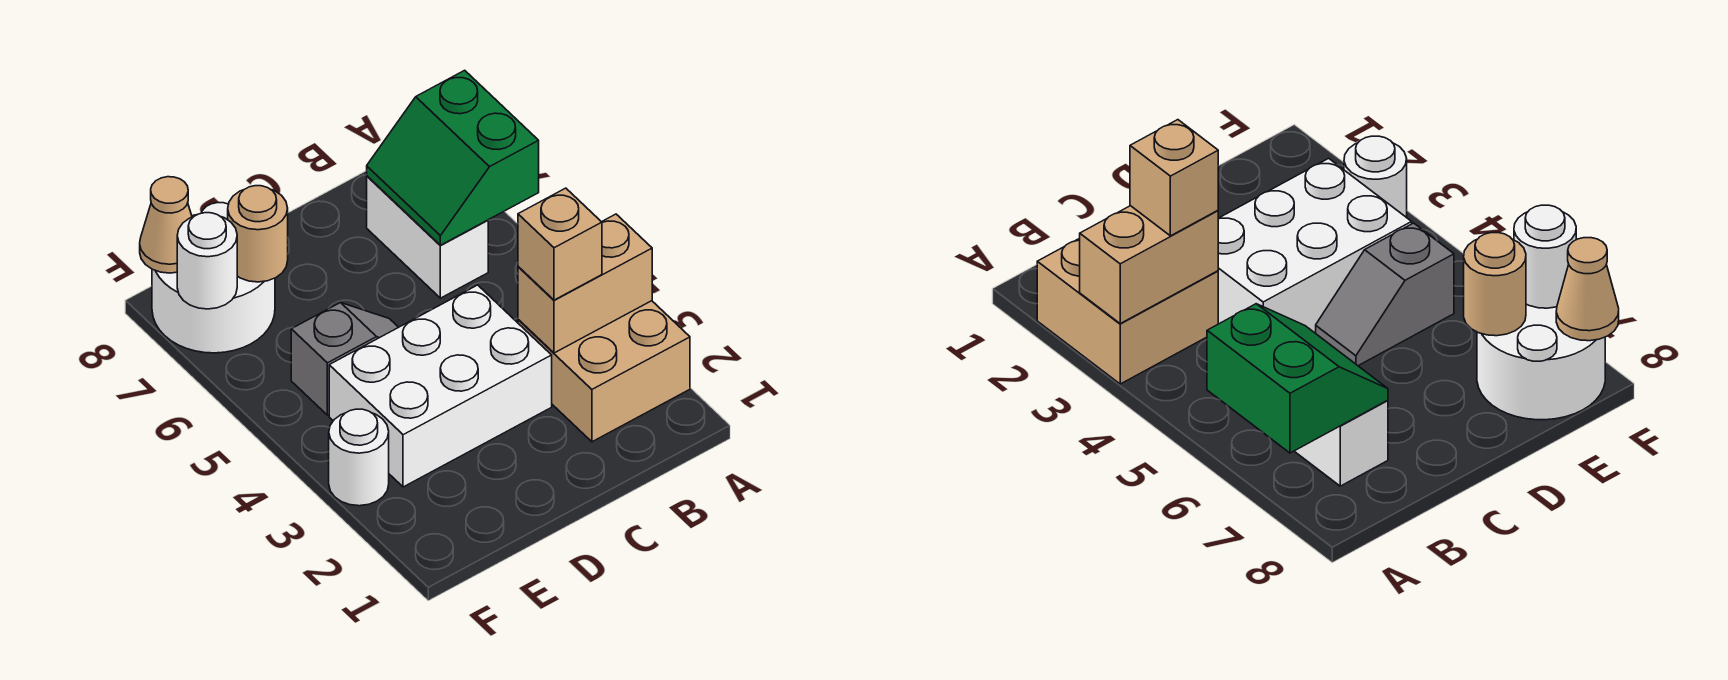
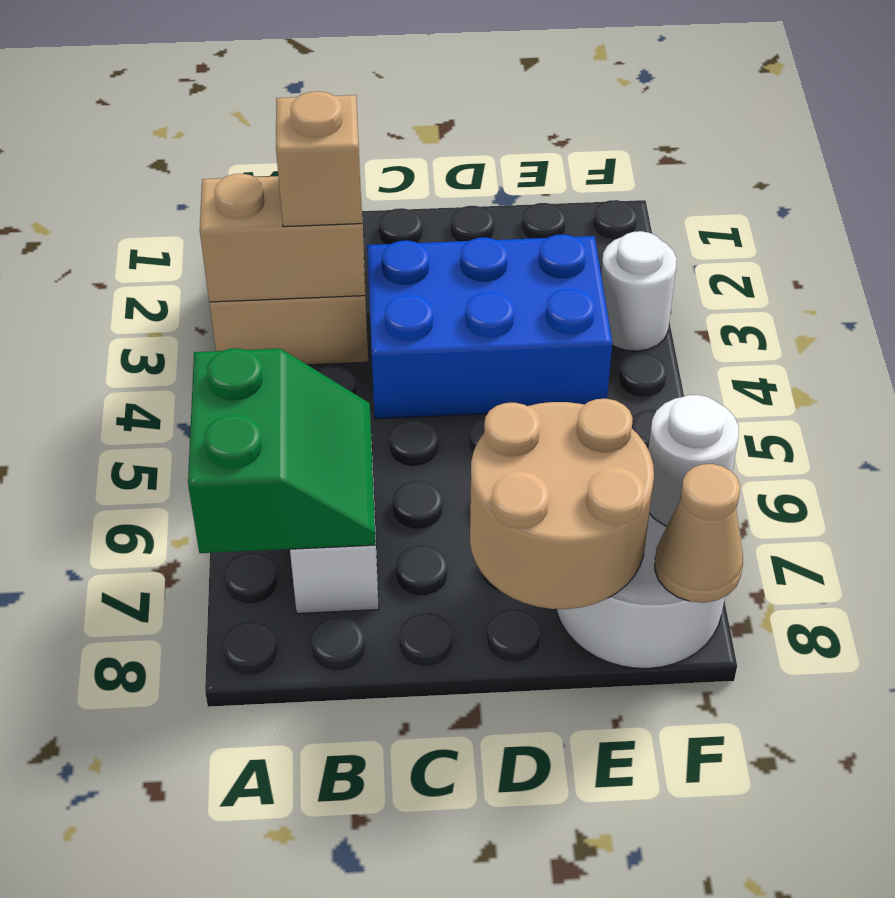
white brick C3:E4 level 1 -> blue brick C3:E4 level 1
grey slope D5:E5 level 1 top E -> none
tan round brick E7 level 2 -> tan round brick D7:E8 level 2

